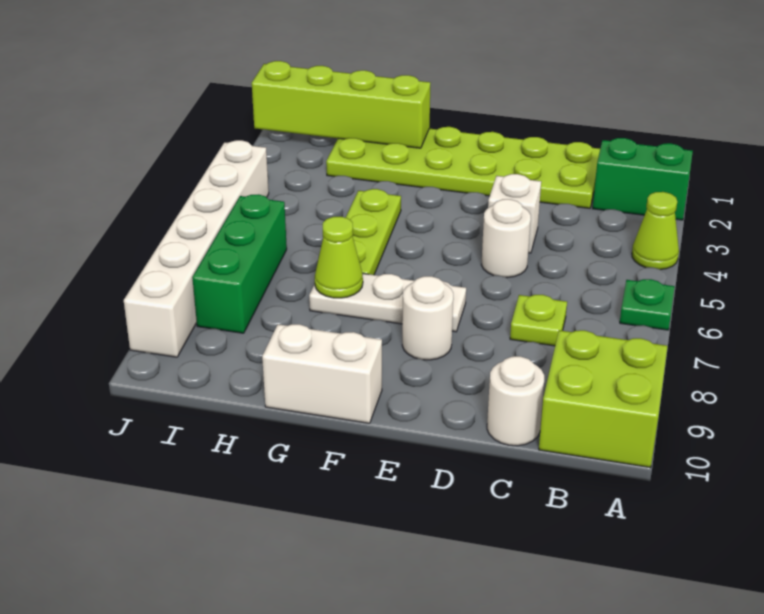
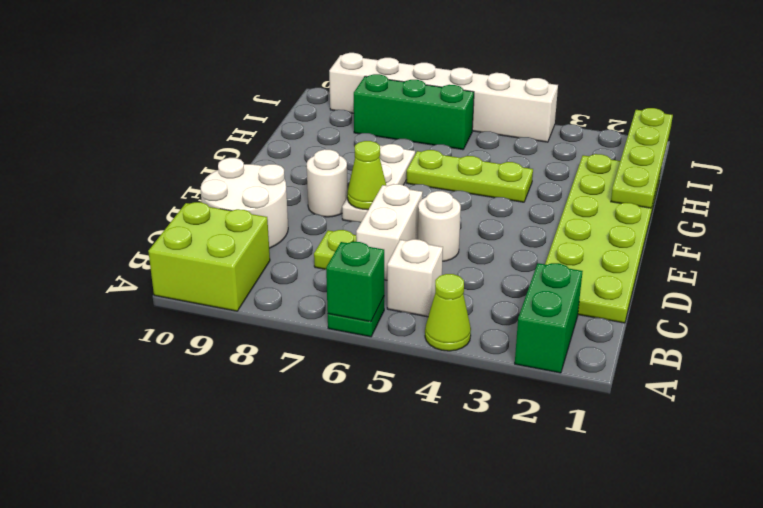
none -> green brick A6 level 2
white round brick C10 level 1 -> white round brick C9:D10 level 1
white brick D4 level 1 -> white brick B5 level 1
white brick F10:G10 level 1 -> white brick C6:D6 level 1
lime brick G1:J1 level 2 -> lime plate G1:J1 level 2
lime cone G7 level 2 -> lime cone E7 level 2

